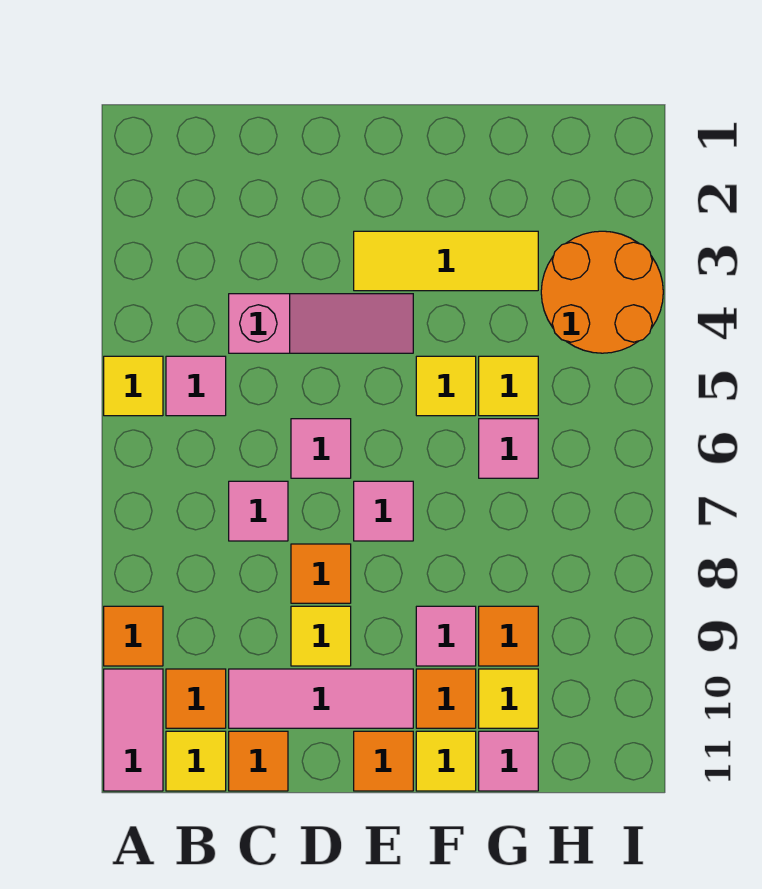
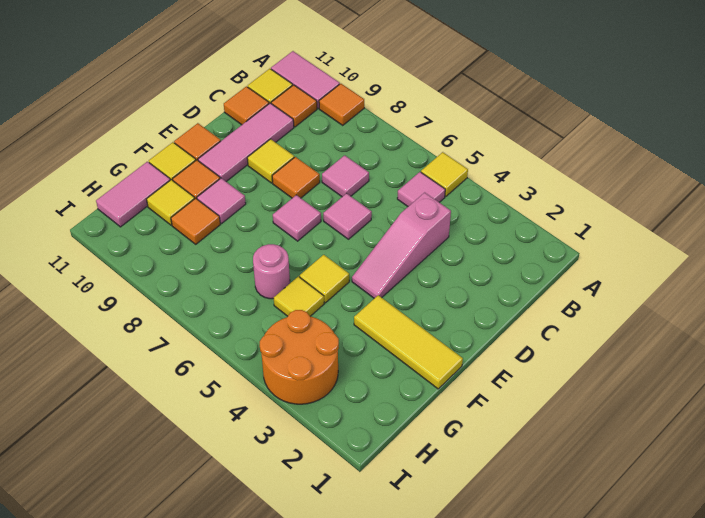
yellow tile E3:G3 level 1 -> yellow tile F1:F3 level 1
pink tile G6 level 1 -> pink round brick G6 level 1
pink tile G11 level 1 -> pink tile G11:H11 level 1

